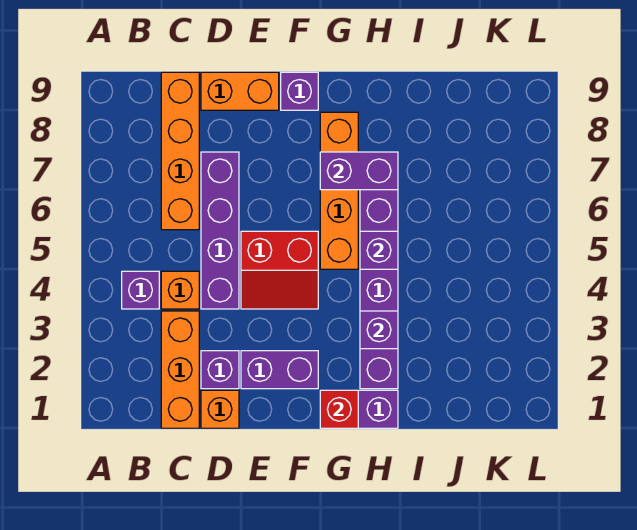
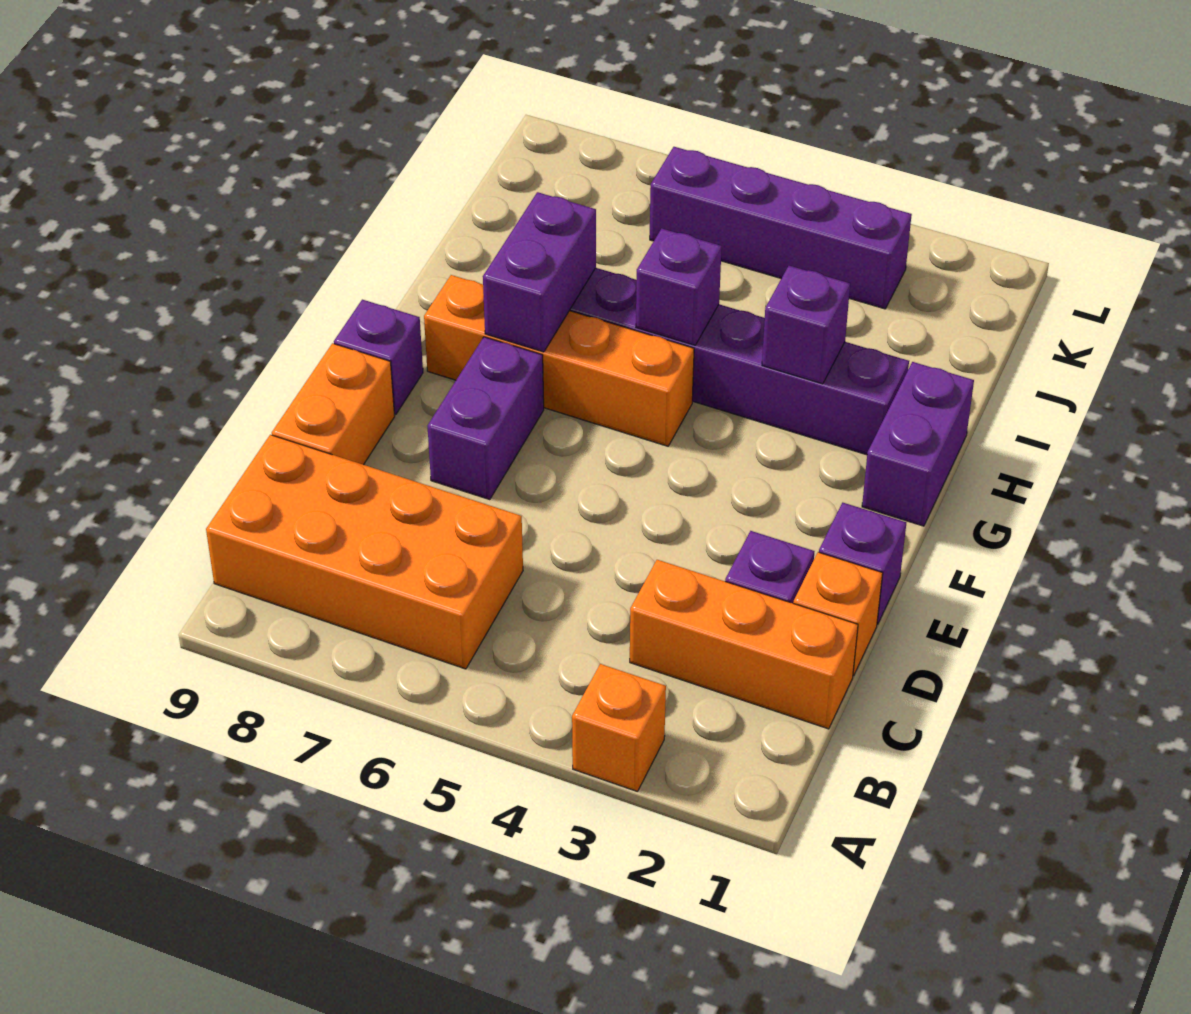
purple brick B4 level 1 -> purple brick E1 level 1
orange brick C4 level 1 -> orange brick A3 level 1
orange brick C6:C9 level 1 -> orange brick B6:C9 level 1
purple brick D4:D7 level 1 -> purple brick K3:K6 level 1
purple brick E2:F2 level 1 -> purple brick E7:F7 level 1
red slope E4:F5 level 1 top 5 -> none
red brick G1 level 2 -> none

